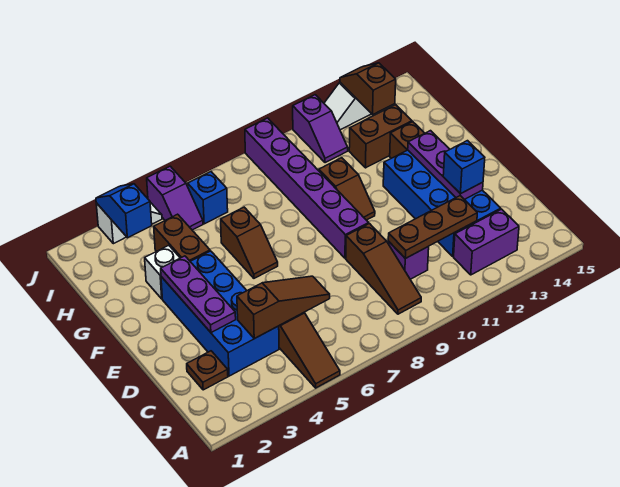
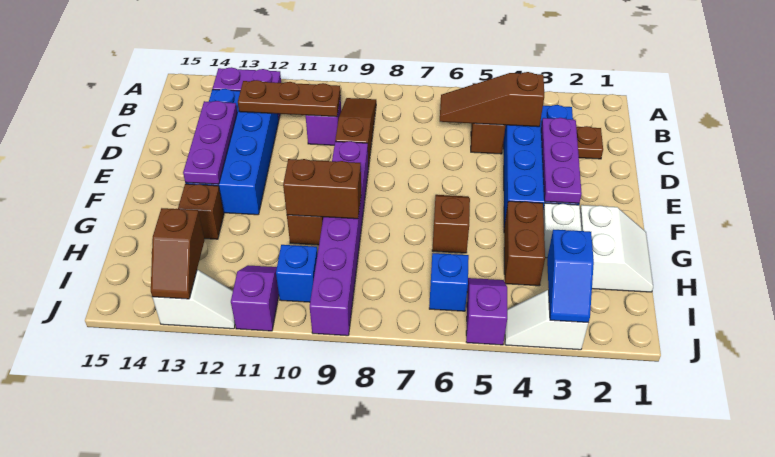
blue brick D13 level 3 -> blue brick I10 level 1
none -> white slope G1:H2 level 1 top 2
brown brick H12:H13 level 1 -> brown brick G9:G10 level 2

